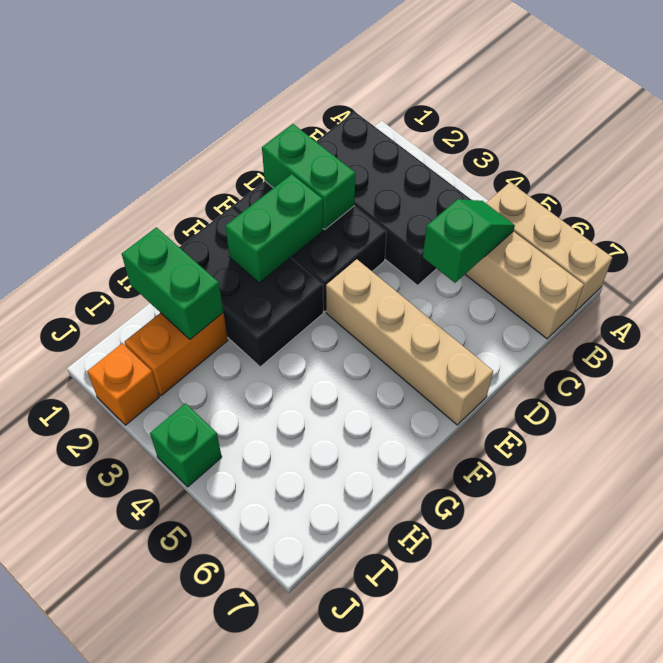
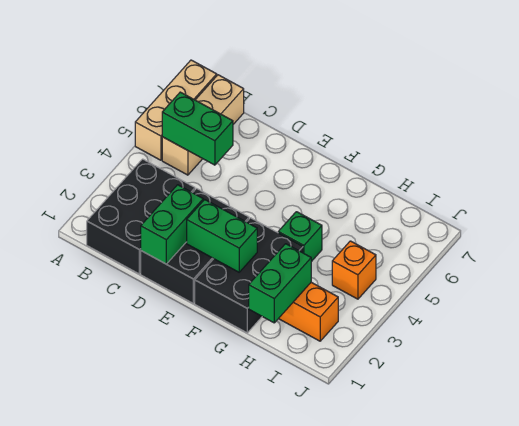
black brick B1:C4 level 1 -> black brick B1:C3 level 1
green slope B5:C5 level 2 top C -> green brick B5:C5 level 2
tan brick E4:E7 level 1 -> none
orange brick J2 level 1 -> orange brick I4 level 1
green brick J4 level 1 -> green brick G4 level 1

